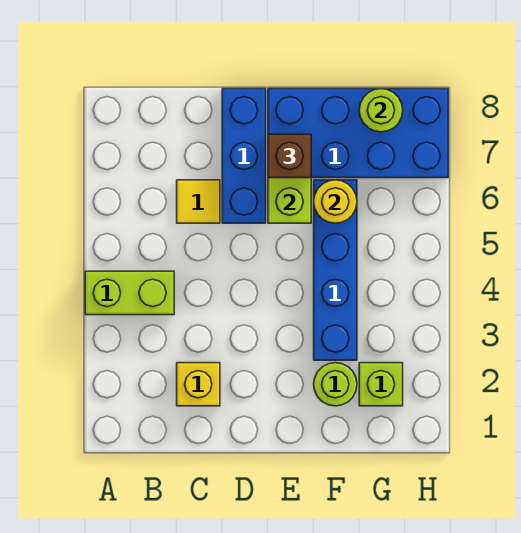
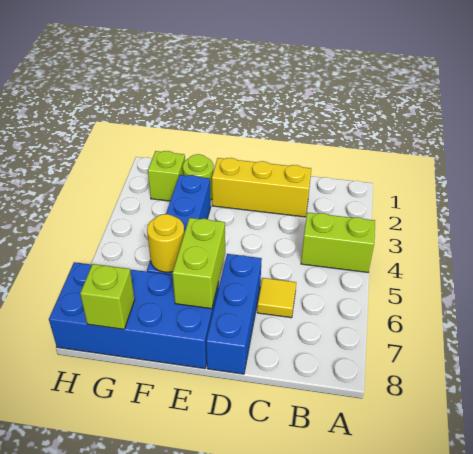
yellow brick C2 level 1 -> yellow brick C2:E2 level 1
brown brick E7 level 3 -> none
lime round brick G8 level 2 -> lime brick G8 level 2

